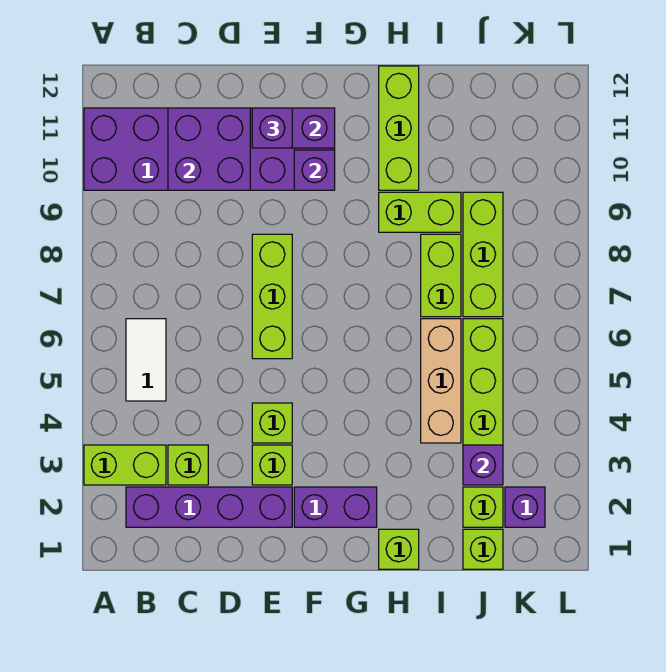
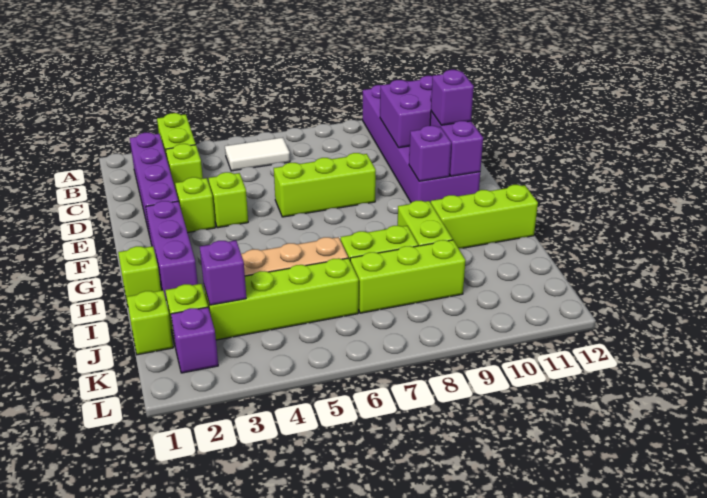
purple brick F2:G2 level 1 -> purple brick F2:H2 level 1

